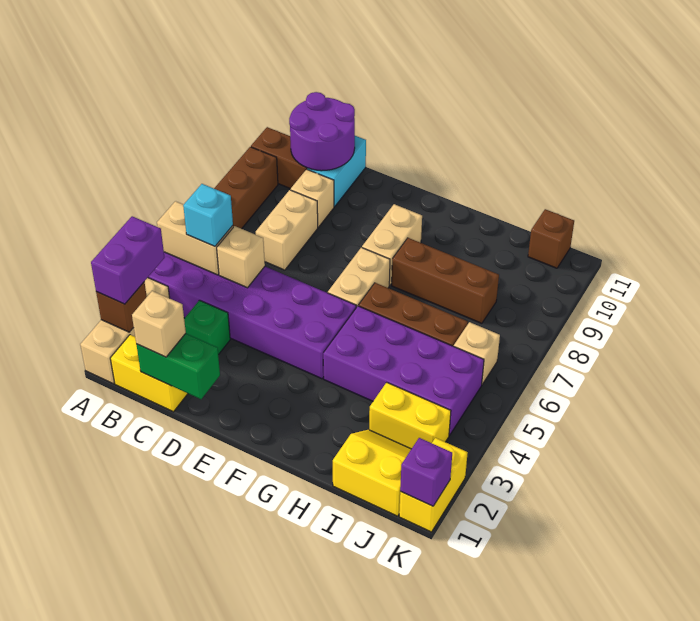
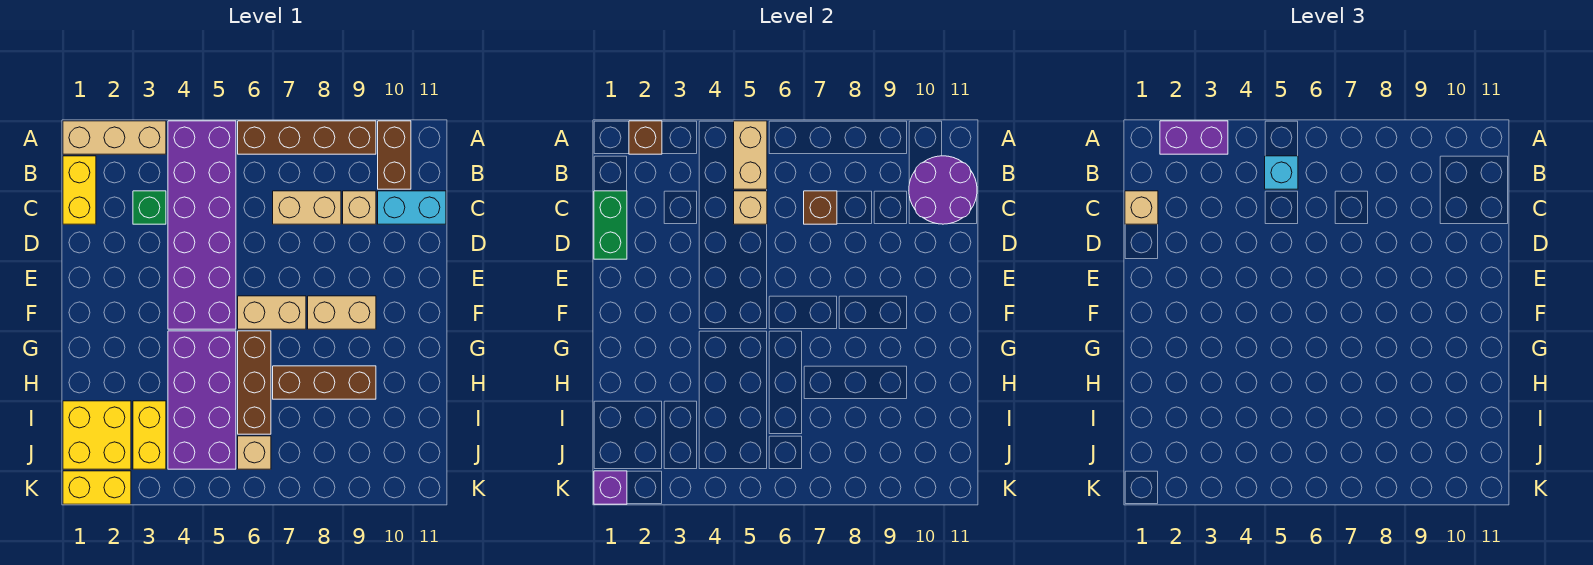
brown brick G8:I8 level 1 -> brown brick H7:H9 level 1
yellow slope I1:J2 level 1 top 1 -> yellow brick I1:J2 level 1
brown brick J11 level 1 -> brown brick C7 level 2

